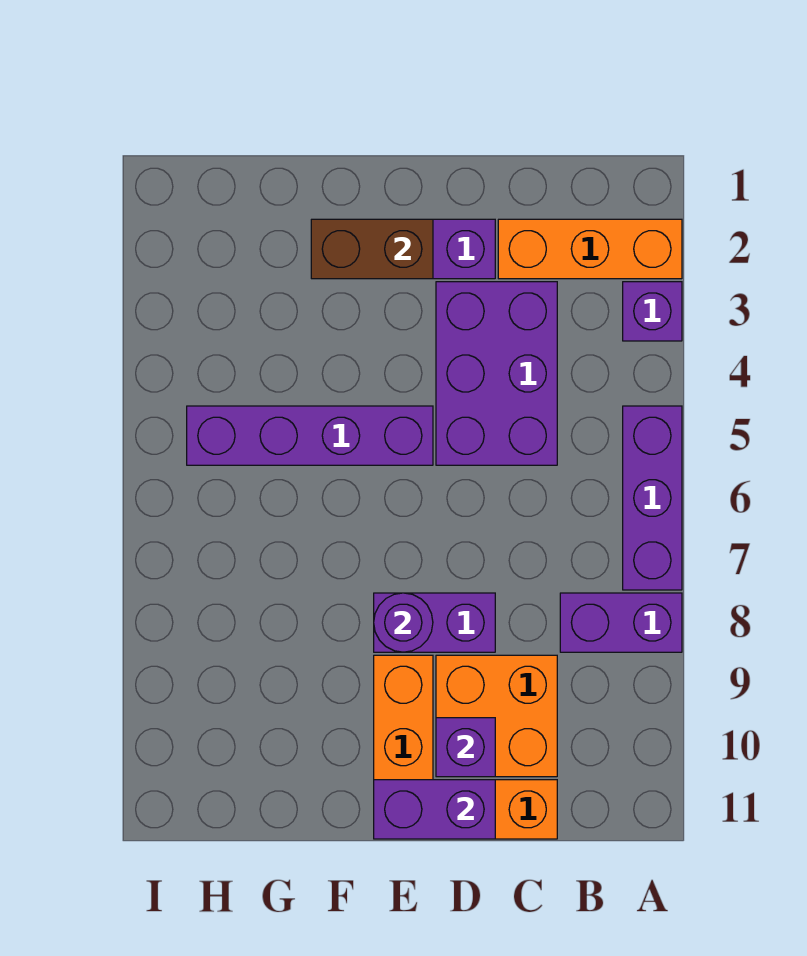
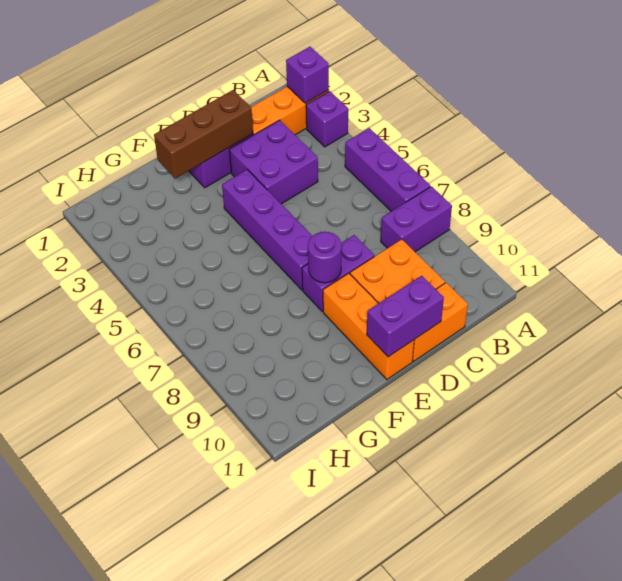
purple brick C3:D5 level 1 -> purple brick C3:D4 level 1
purple brick D10 level 2 -> purple brick A2 level 2
brown brick E2:F2 level 2 -> brown brick D2:F2 level 2
purple brick E5:H5 level 1 -> purple brick E4:E7 level 1

